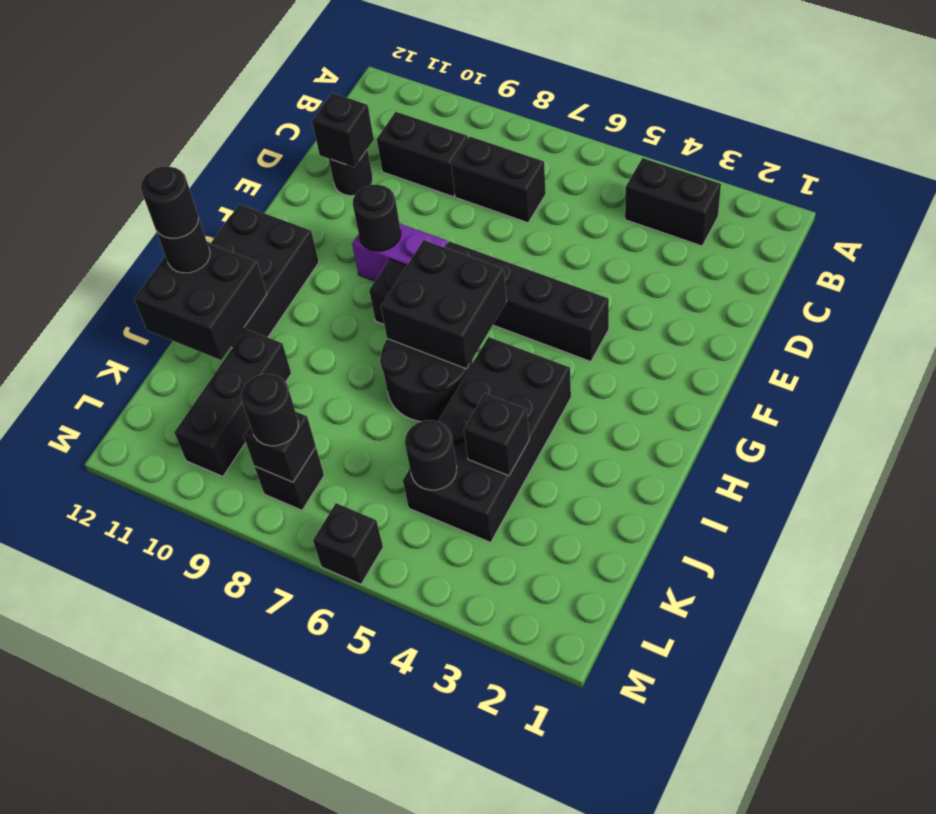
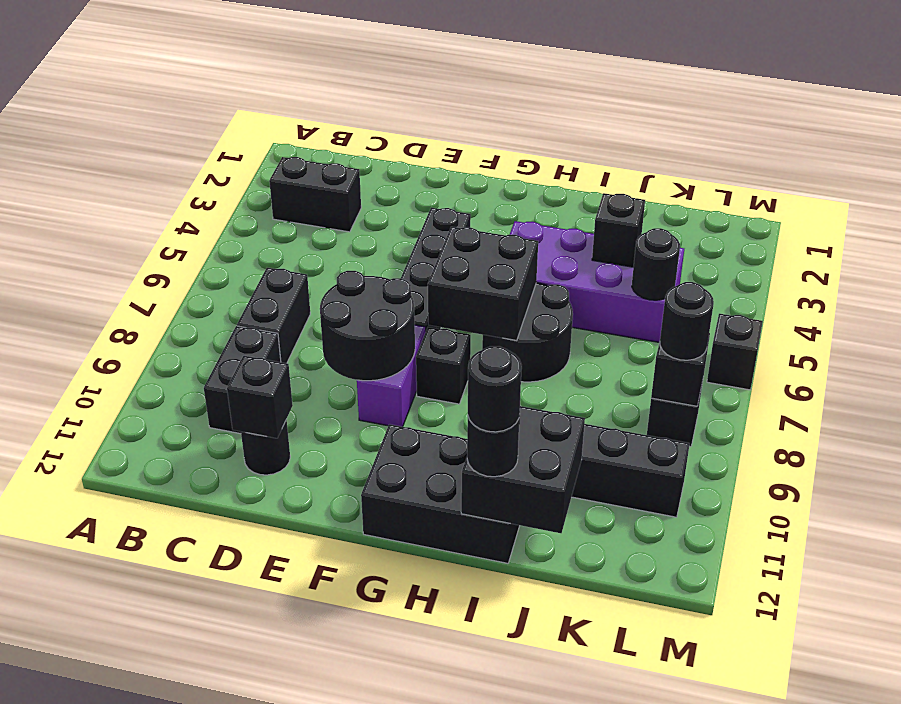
black brick B3:B4 level 1 -> black brick B3:C3 level 1
black round brick F9 level 2 -> black round brick E8:F9 level 2
black brick H4:K5 level 1 -> purple brick H4:K5 level 1

